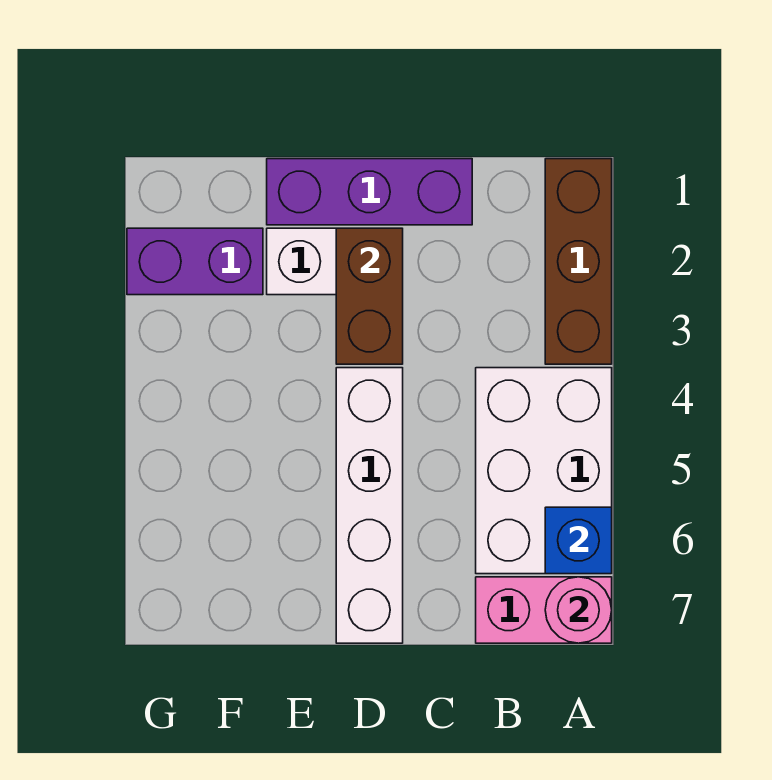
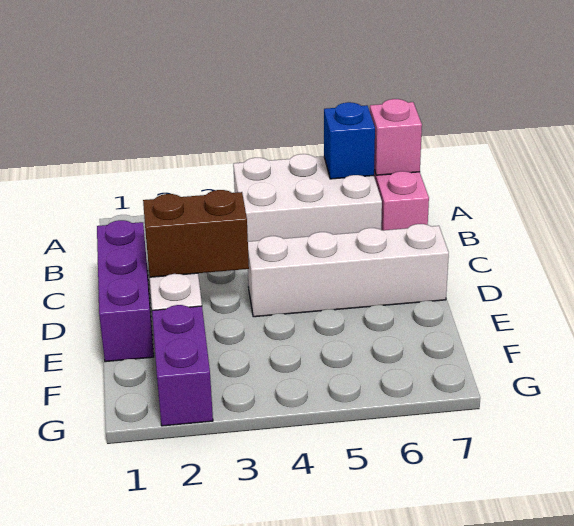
brown brick A1:A3 level 1 -> none
pink round brick A7 level 2 -> pink brick A7 level 2

